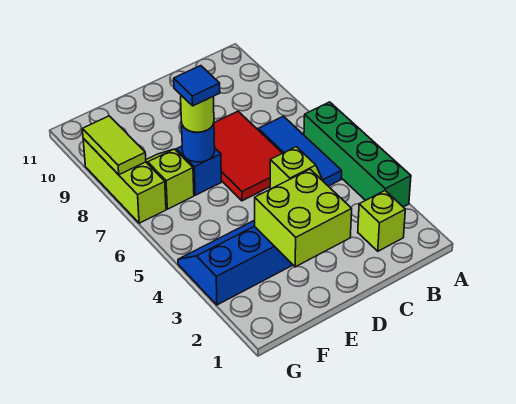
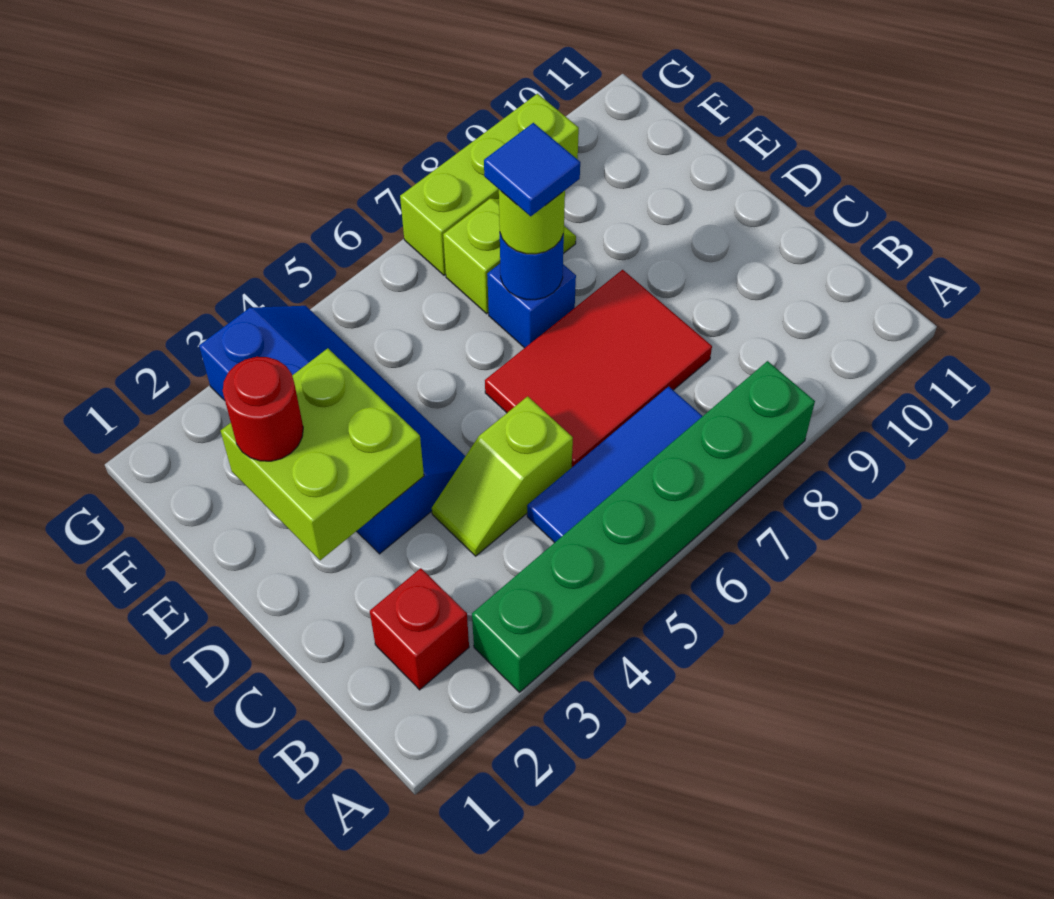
green brick A3:A6 level 1 -> green brick A3:A8 level 1
lime brick B2 level 1 -> red brick B2 level 1
none -> red round brick E2 level 3
lime tile G8:G9 level 2 -> none

